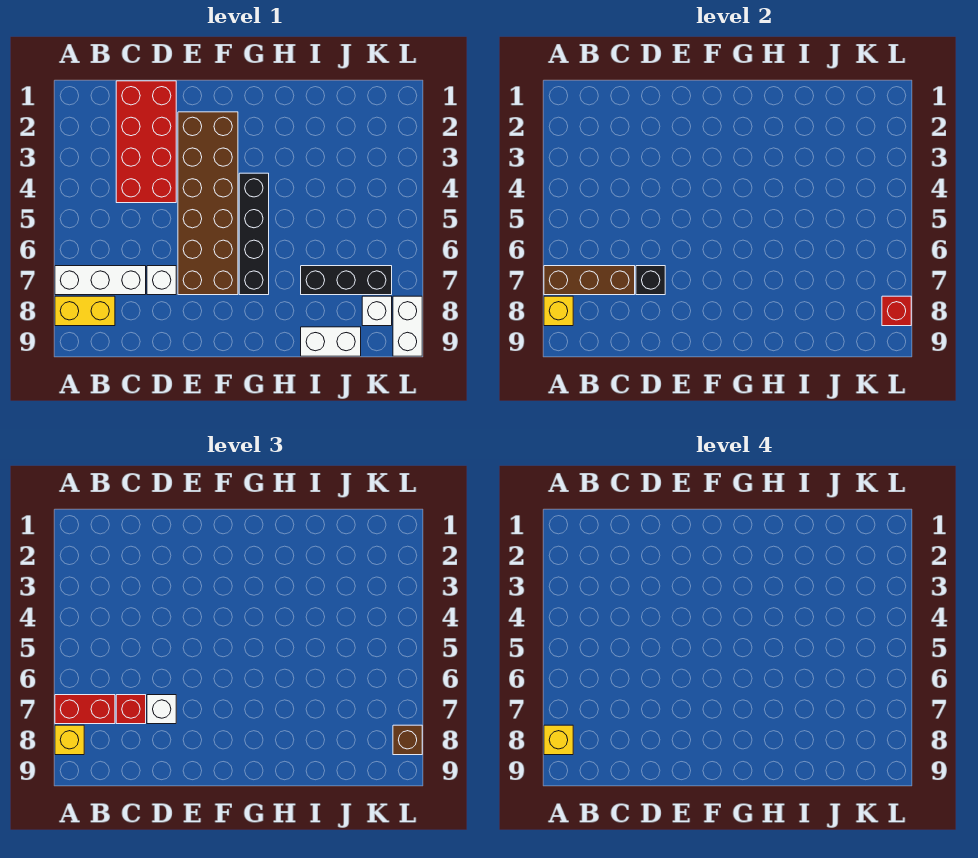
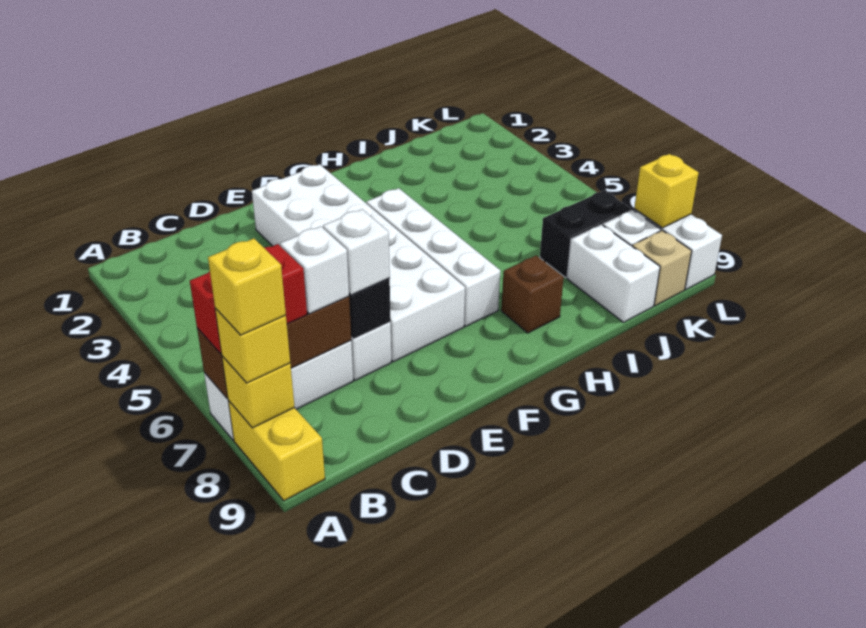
yellow brick A8:B8 level 1 -> yellow brick A8:A9 level 1
red brick C1:D4 level 1 -> none
red brick C7 level 3 -> white brick C7 level 3
brown brick E2:F7 level 1 -> white brick E2:F7 level 1
black brick G4:G7 level 1 -> white brick G4:G7 level 1
black brick I7:K7 level 1 -> black brick J7:K7 level 1
white brick I9:J9 level 1 -> white brick J8:J9 level 1
none -> tan brick K9 level 1
red brick L8 level 2 -> yellow brick L8 level 2
brown brick L8 level 3 -> brown brick H8 level 1

